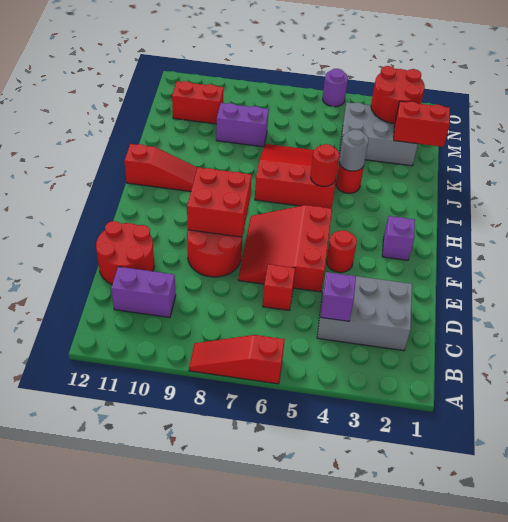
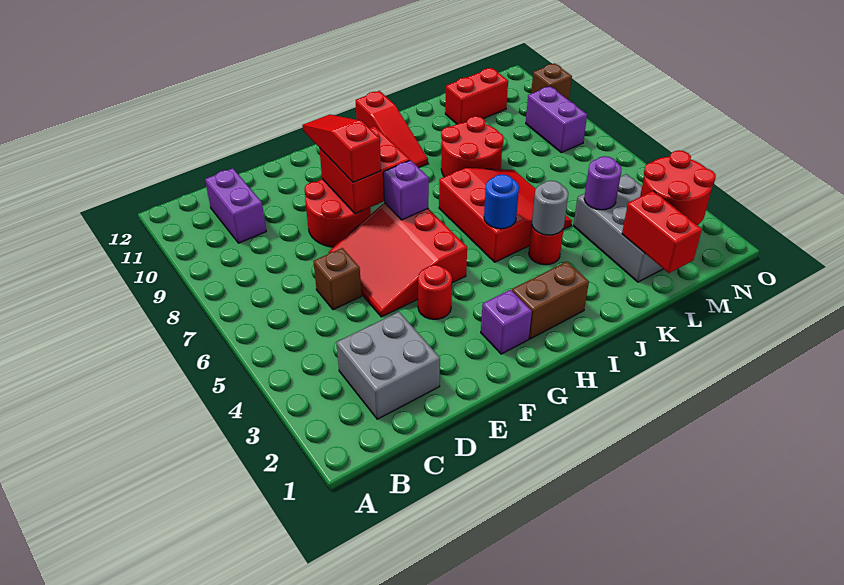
red slope A6:A8 level 1 top 6 -> red slope F8:F10 level 3 top 8
grey brick C2:D4 level 1 -> grey brick C2:D3 level 1
purple brick C4 level 2 -> purple brick G7 level 2
red brick D6 level 1 -> brown brick D6 level 1
red round brick D11:E12 level 1 -> red round brick J8:K9 level 1
red slope E5:G7 level 1 top 5 -> red slope E5:G7 level 1 top G
none -> brown brick H2:I2 level 1
red round brick I5 level 2 -> blue round brick I5 level 2
purple brick L8:L9 level 1 -> purple brick N8:N9 level 1
red brick M10:M11 level 1 -> red brick L11:M11 level 1
purple round brick O5 level 1 -> purple round brick L4 level 2
none -> brown brick O10 level 1

